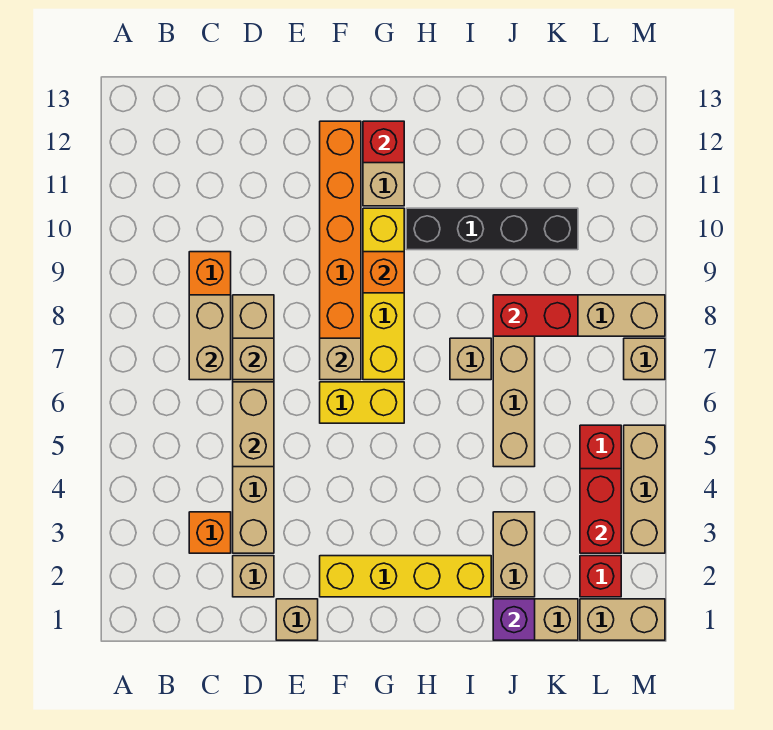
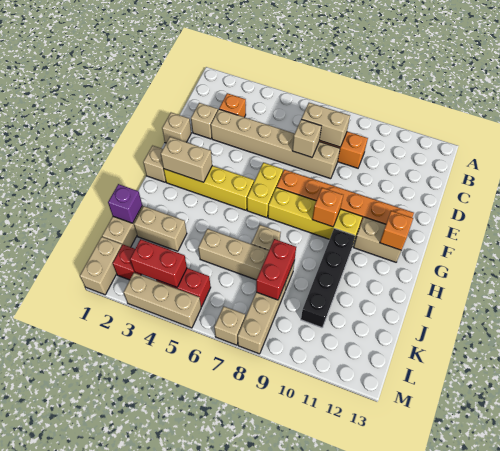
tan brick D5:D6 level 2 -> tan brick G2:G3 level 2
yellow brick F2:I2 level 1 -> yellow brick G2:G5 level 1
tan brick F7 level 2 -> tan brick G1 level 1
red brick G12 level 2 -> orange brick G12 level 2

